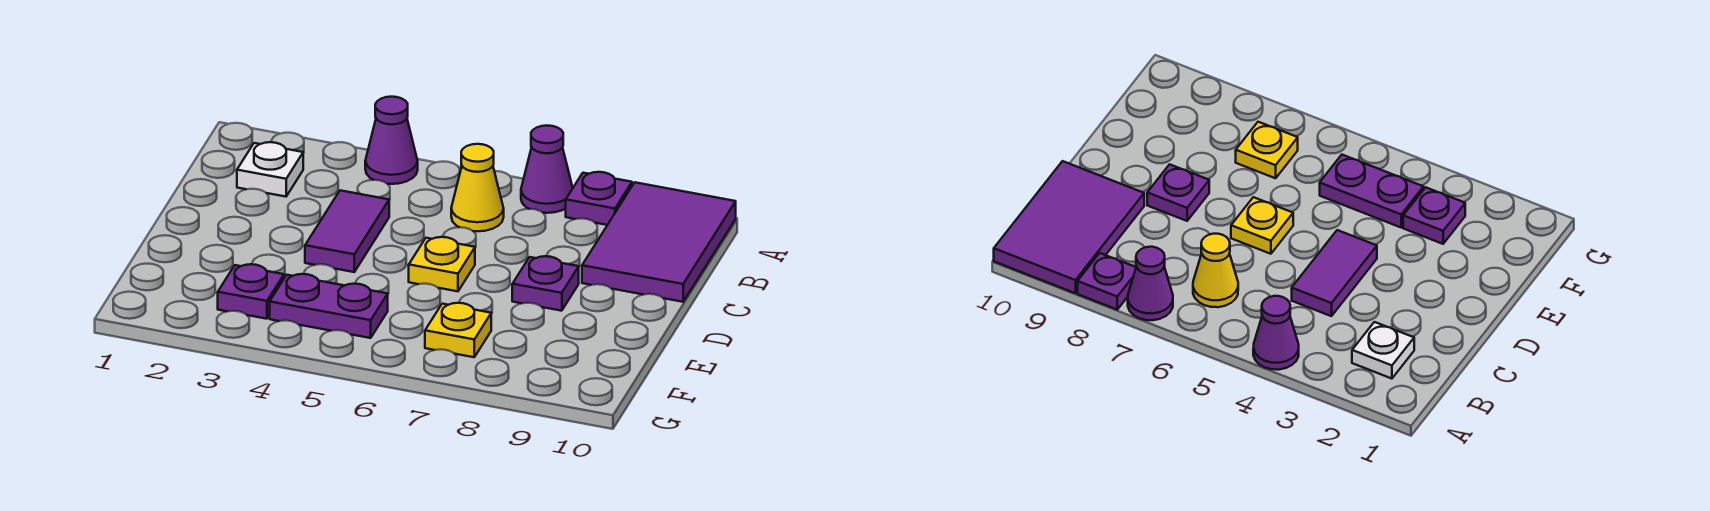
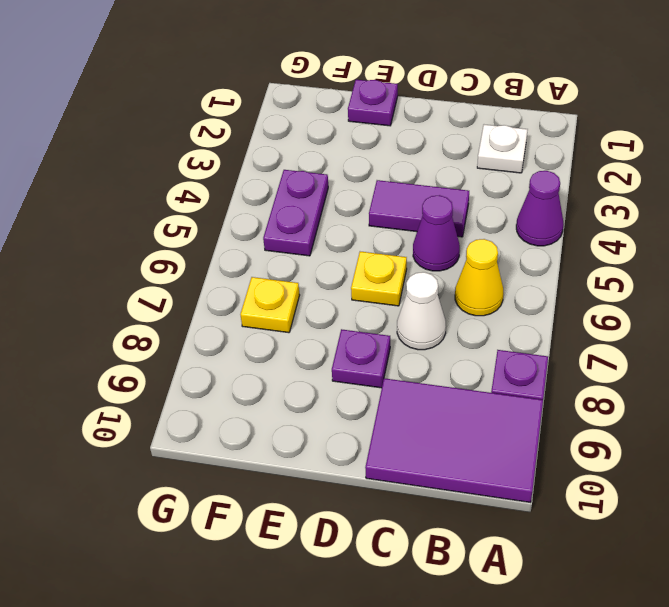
purple cone A7 level 1 -> purple cone C5 level 1
none -> white cone C7 level 1
purple plate F3 level 1 -> purple plate E1 level 1

